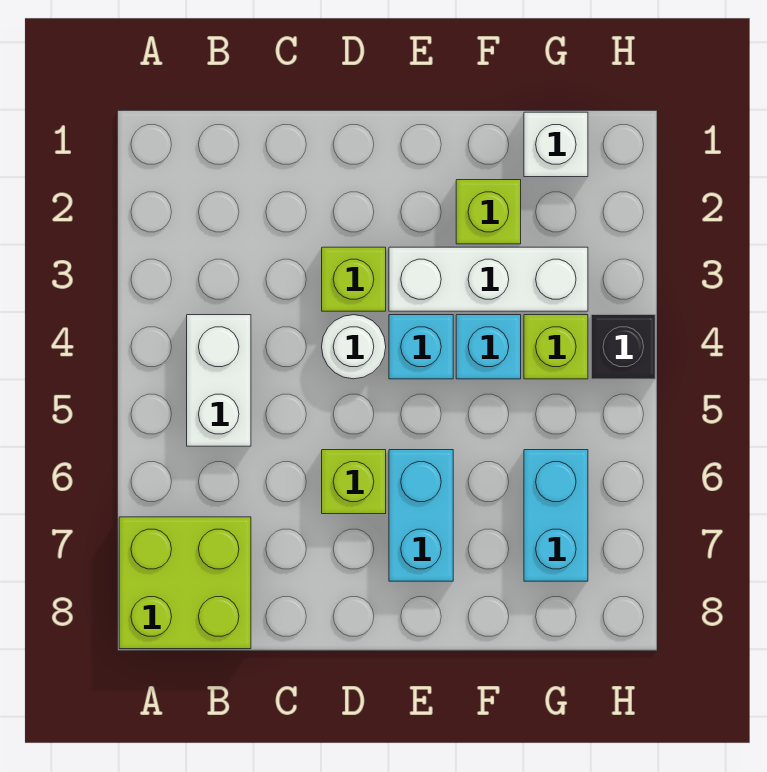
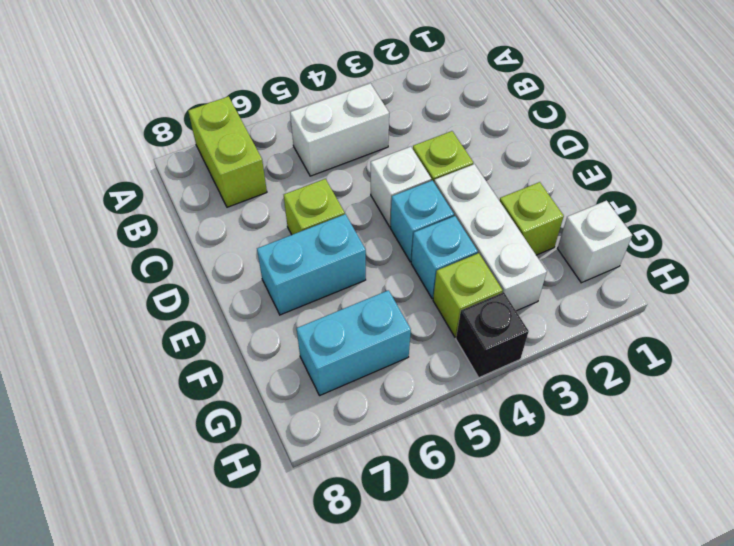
lime brick A7:B8 level 1 -> lime brick A7:B7 level 1
white round brick D4 level 1 -> white brick D4 level 1

